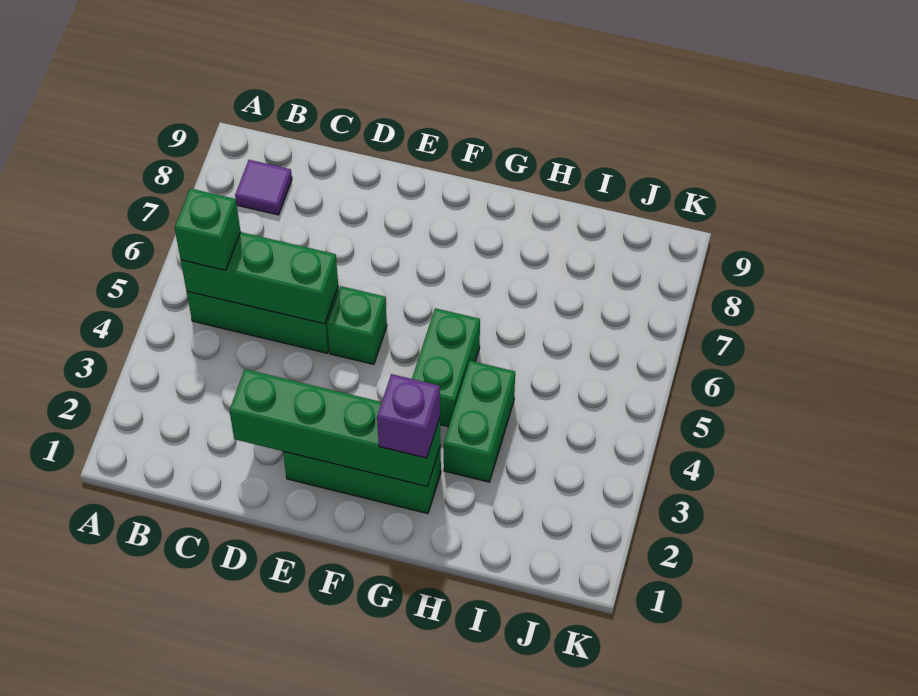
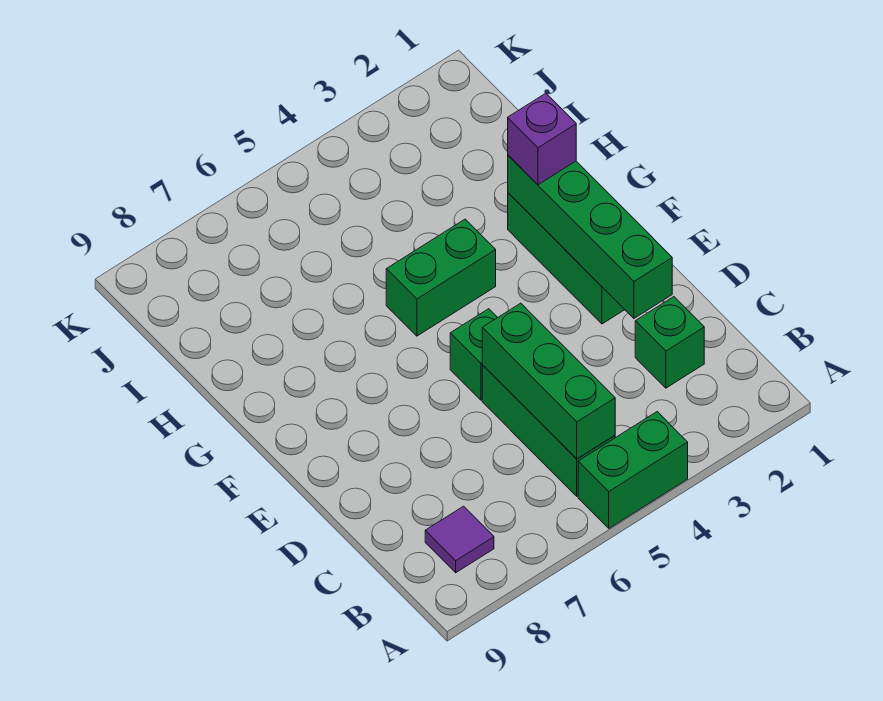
green brick B5 level 3 -> green brick C2 level 1
green brick H3:H4 level 1 -> green brick A4:A5 level 1

